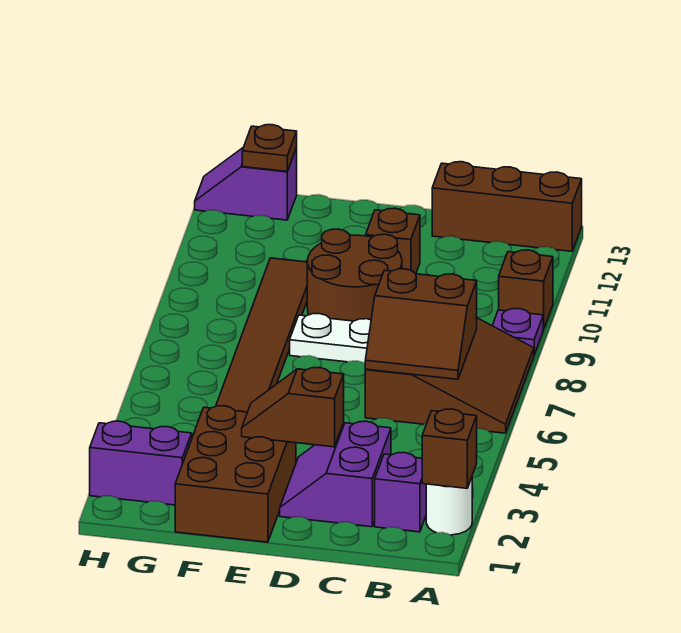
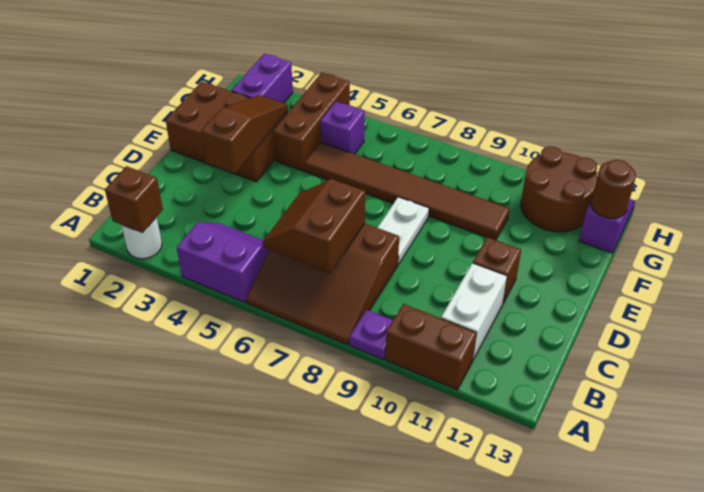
brown brick A10 level 1 -> brown brick A10:A11 level 1
brown brick A13:C13 level 1 -> brown brick F4:H4 level 1
purple brick B2 level 1 -> purple brick G5 level 1
none -> white brick B11:C11 level 1
purple slope C2:D3 level 1 top C -> purple slope A4:B5 level 1 top A
brown slope D3:E3 level 2 top D -> brown slope D3:F3 level 2 top D
brown round brick D9:E10 level 1 -> brown round brick G11:H12 level 1
brown plate G13 level 2 -> brown round brick G13 level 2

